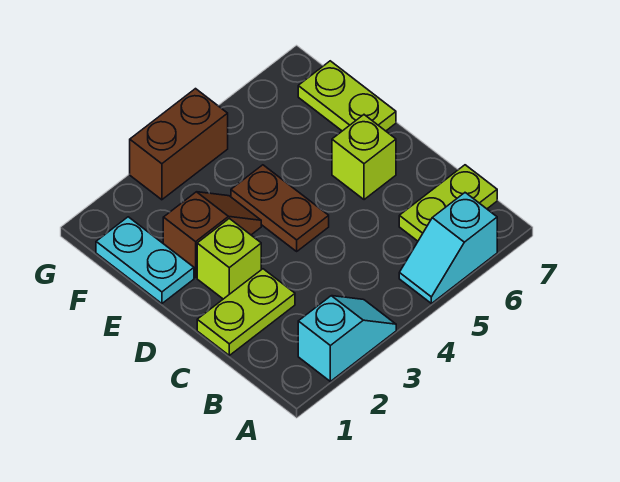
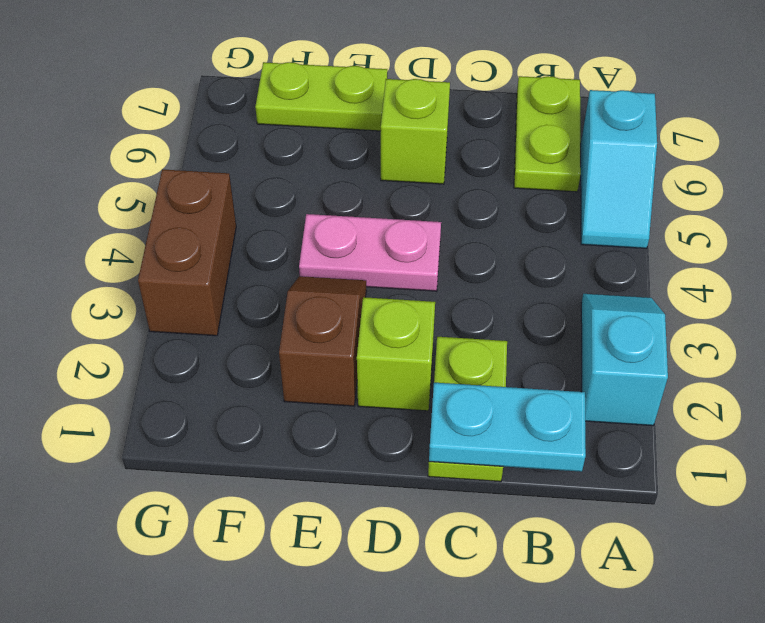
brown plate D4:E4 level 1 -> pink plate D4:E4 level 1
cyan plate E1:F1 level 1 -> cyan plate B1:C1 level 2

